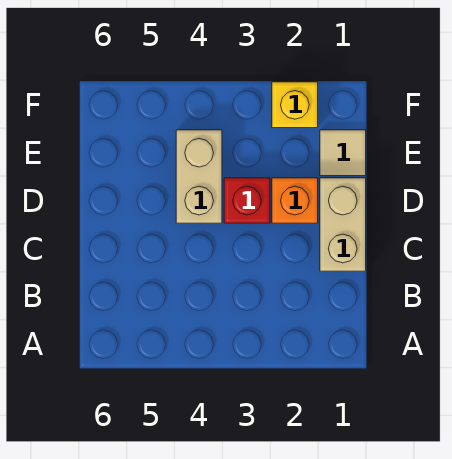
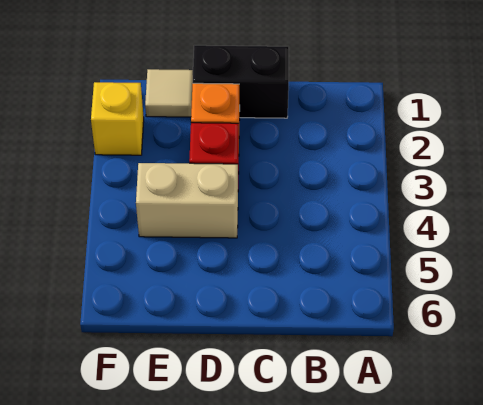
tan brick C1:D1 level 1 -> black brick C1:D1 level 1

